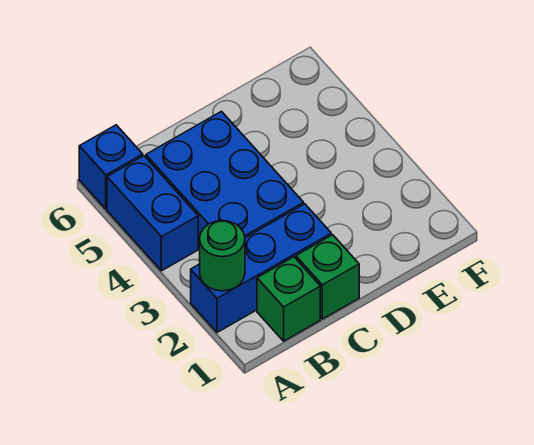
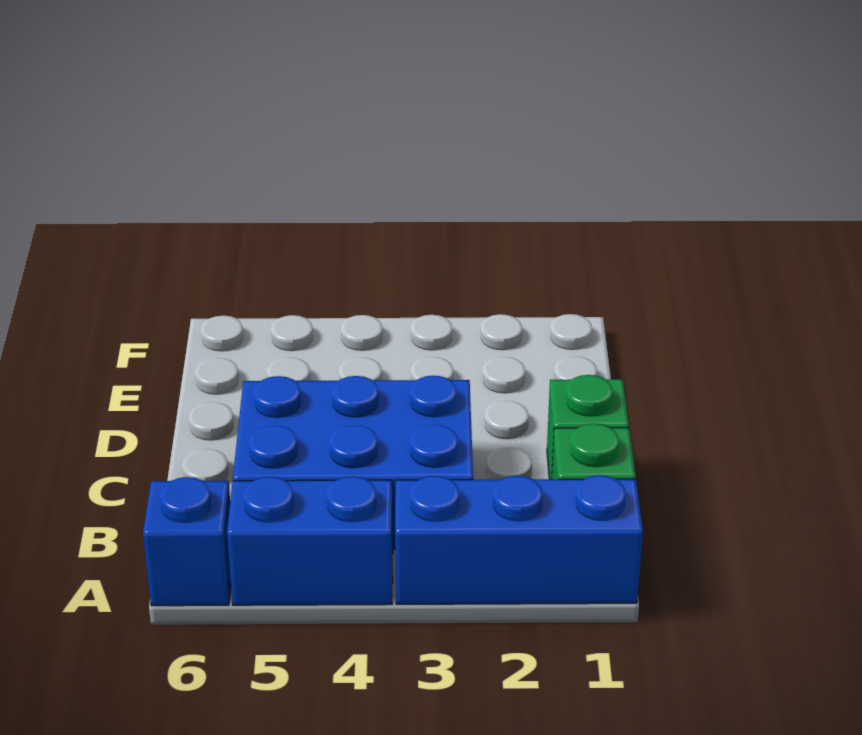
blue brick A2:C2 level 1 -> blue brick A1:A3 level 1
green round brick A2 level 2 -> none

